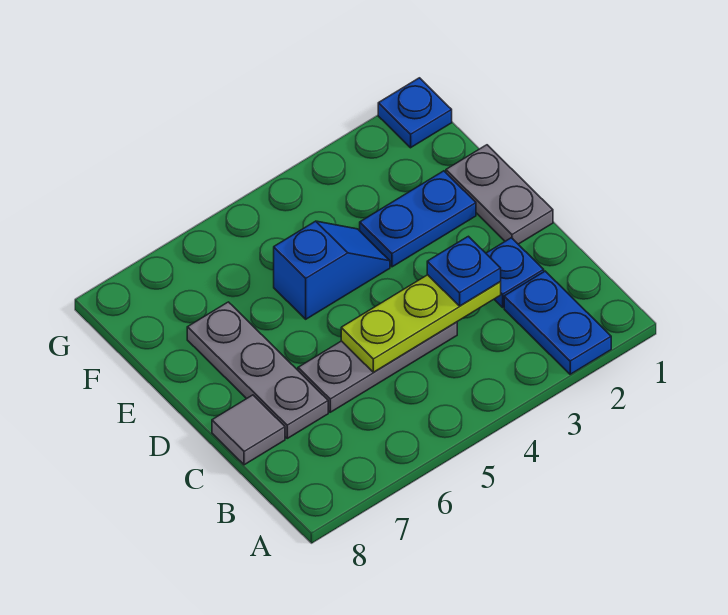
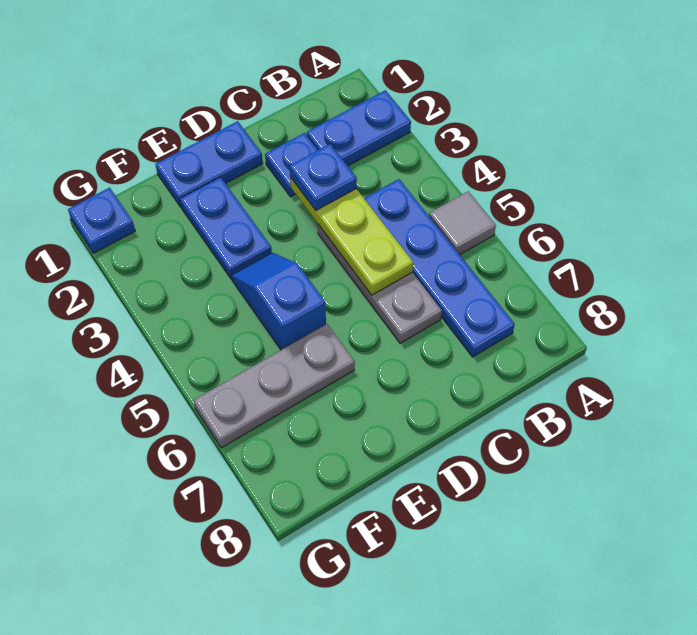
none -> blue plate B4:B7 level 1
grey plate C7:E7 level 1 -> grey plate E6:G6 level 1
grey tile C8 level 1 -> grey tile A5 level 1
grey plate D1:E1 level 1 -> blue plate D1:E1 level 1

